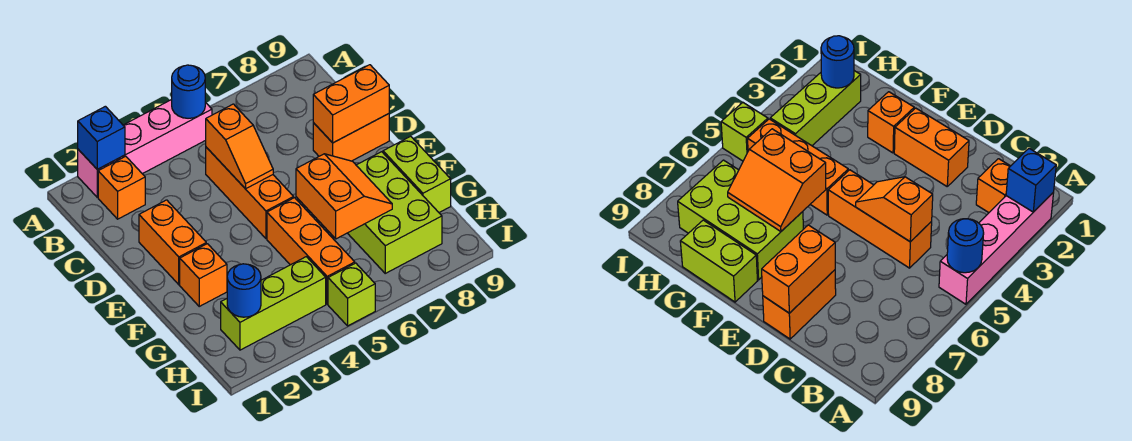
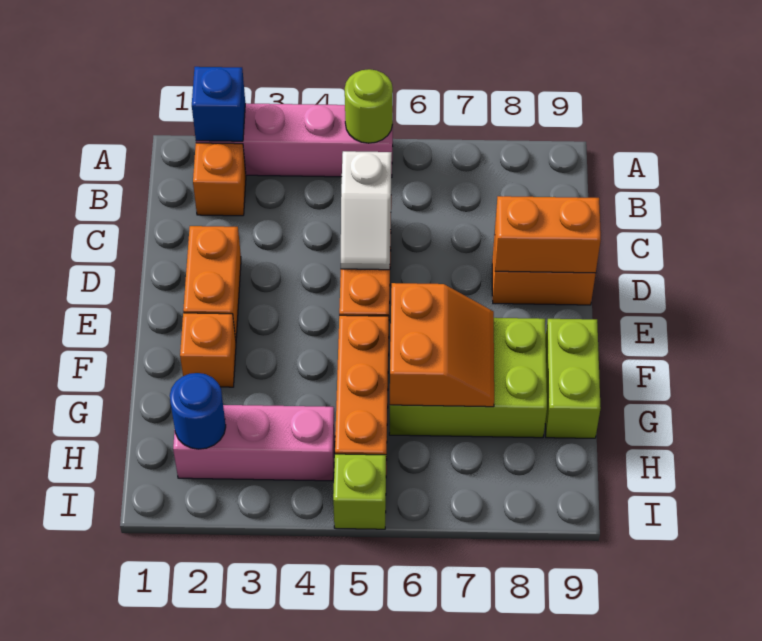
blue round brick A5 level 2 -> lime round brick A5 level 2
orange slope C5:D5 level 2 top C -> white slope C5:D5 level 2 top C
lime brick F7:H8 level 1 -> lime brick F6:G8 level 1
lime brick H2:H4 level 1 -> pink brick H2:H4 level 1

